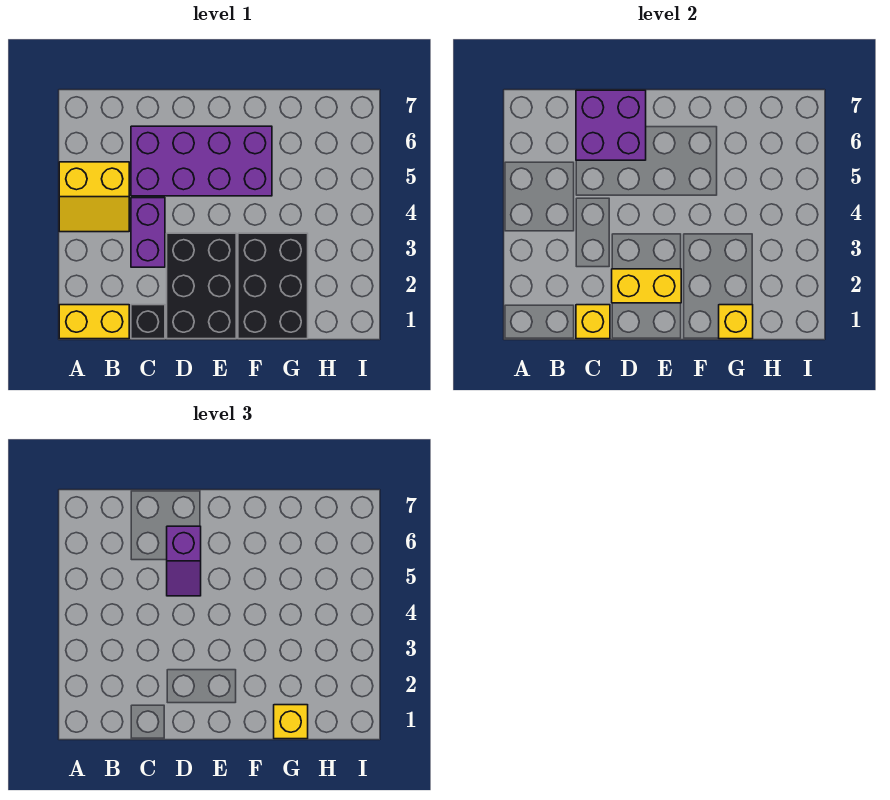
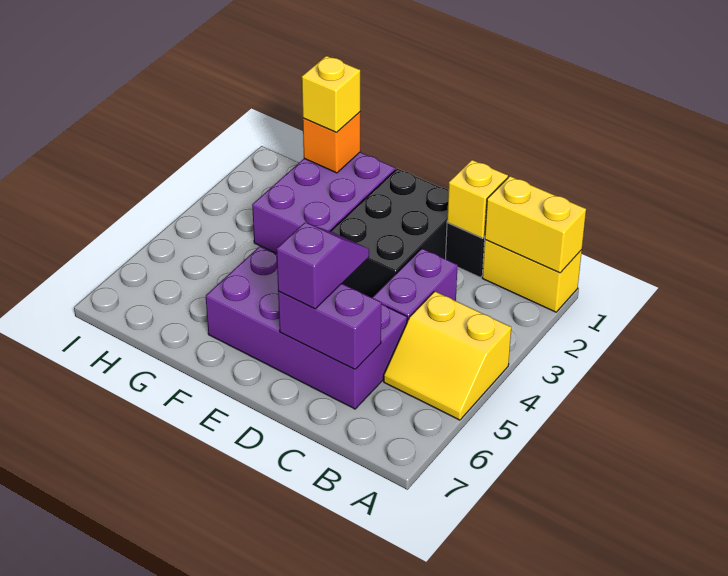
yellow slope A4:B5 level 1 top 5 -> yellow slope A4:B5 level 1 top 4
purple brick C6:D7 level 2 -> purple brick C6:D6 level 2
yellow brick D2:E2 level 2 -> yellow brick A1:B1 level 2
black brick F1:G3 level 1 -> purple brick F1:G3 level 1
yellow brick G1 level 2 -> orange brick G1 level 2

